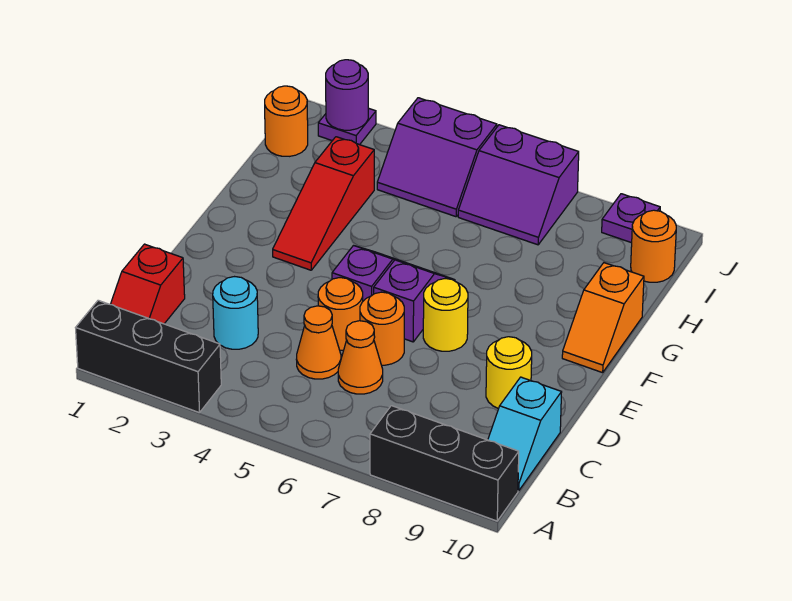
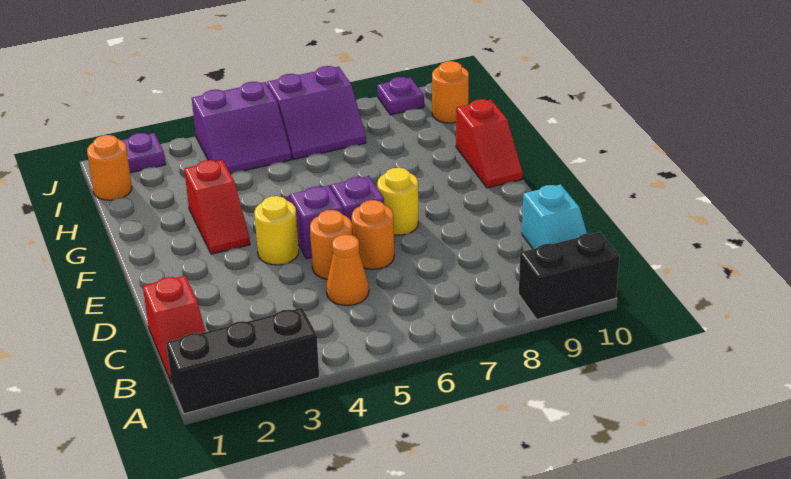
black brick A8:A10 level 1 -> black brick A9:A10 level 1
cyan round brick C3 level 1 -> none
orange cone C6 level 1 -> none
yellow round brick D9 level 1 -> yellow round brick E4 level 1
red slope F3:H3 level 1 top H -> red slope F3:G3 level 1 top G
orange slope F10:G10 level 1 top G -> red slope F10:G10 level 1 top G
purple round brick J2 level 2 -> none

